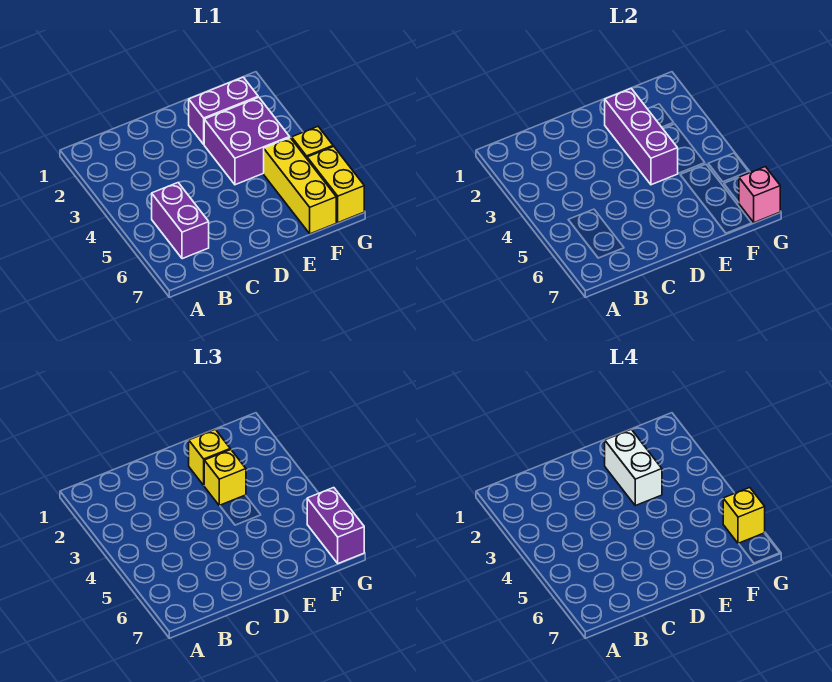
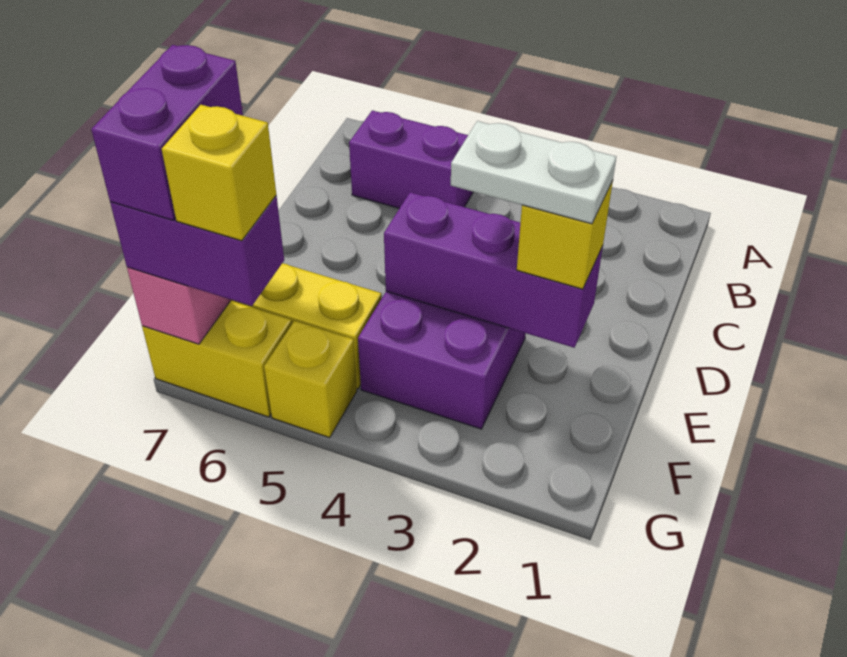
purple brick E2:F2 level 1 -> purple brick F7:G7 level 4
white brick E2:E3 level 4 -> white plate E2:E3 level 4
yellow brick E3 level 3 -> none

